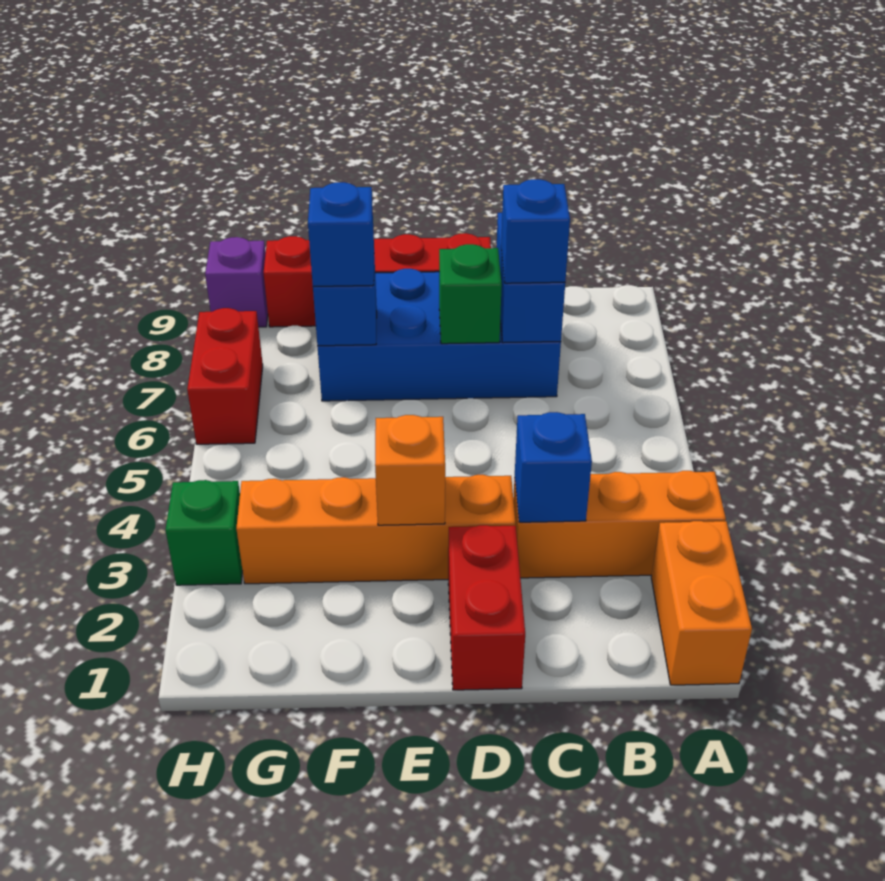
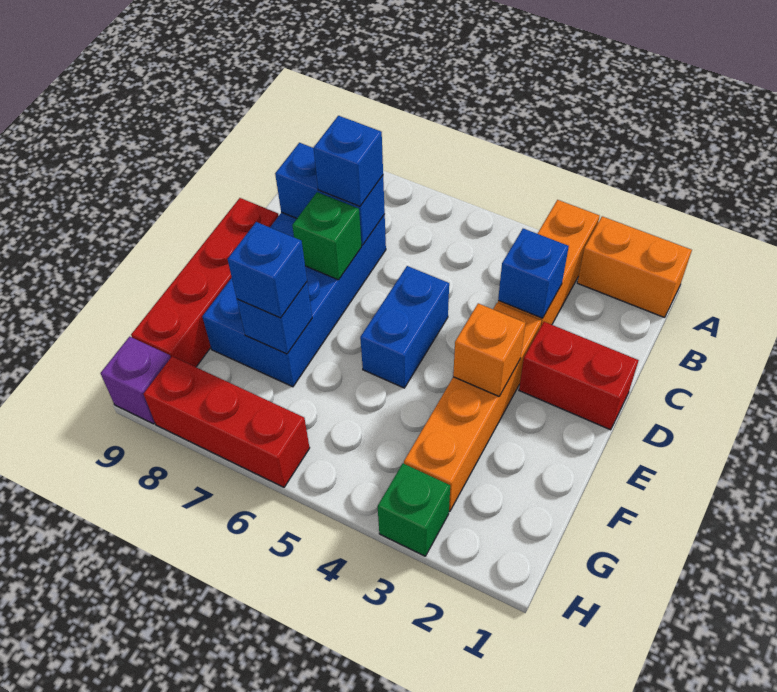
none -> blue brick D5:E5 level 1
red brick H6:H7 level 1 -> red brick H6:H8 level 1

